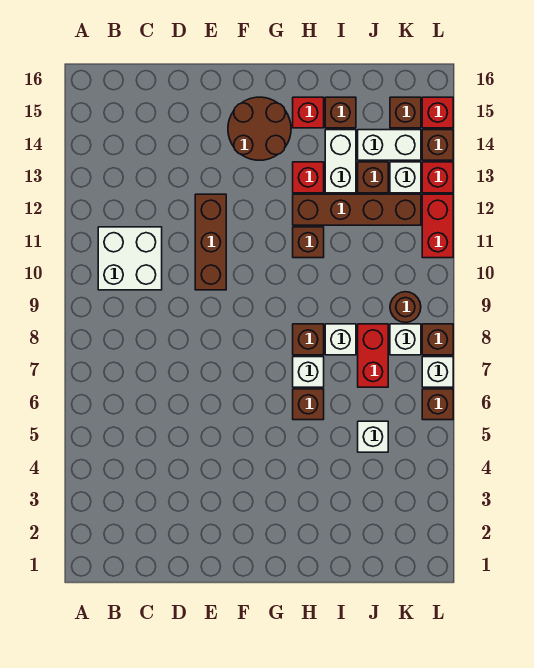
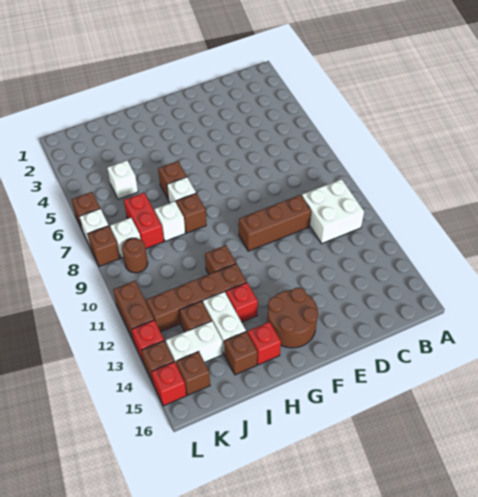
brown brick E10:E12 level 1 -> brown brick D10:F10 level 1
white brick K13 level 1 -> none
red brick L11:L12 level 1 -> brown brick L11:L12 level 1

